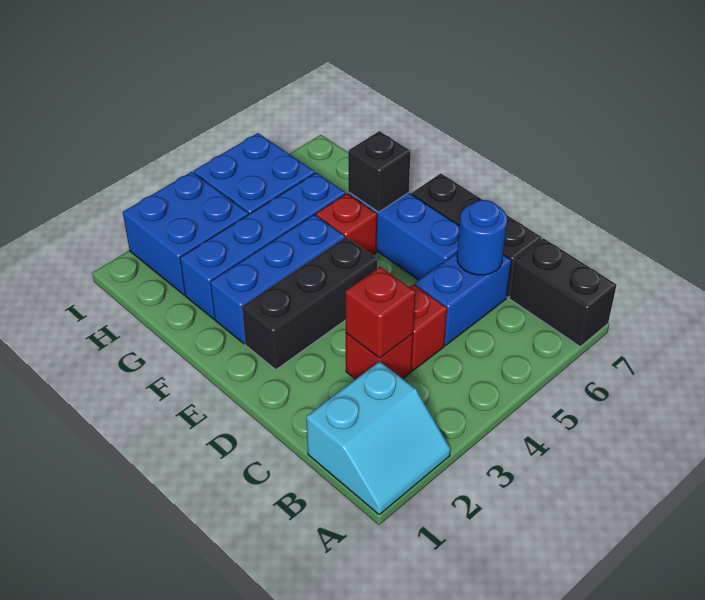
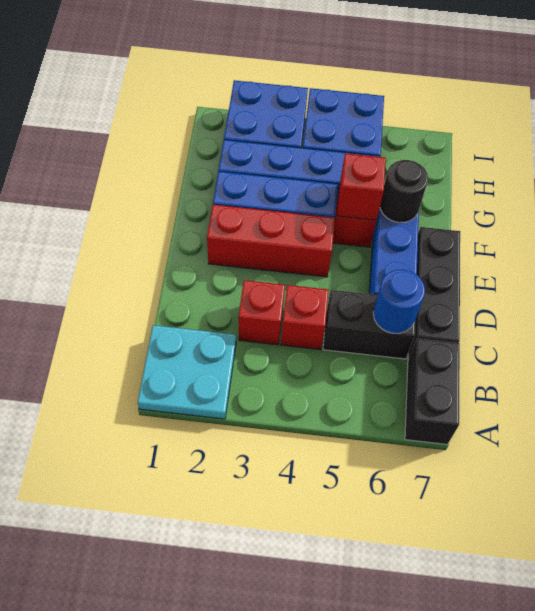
cyan slope A1:B2 level 1 top B -> cyan plate A1:B2 level 1
red brick C3 level 2 -> red brick F5 level 2
blue brick C5:C6 level 1 -> black brick C5:C6 level 1
black brick E2:E4 level 1 -> red brick E2:E4 level 1
black brick F6 level 2 -> black round brick F6 level 2

